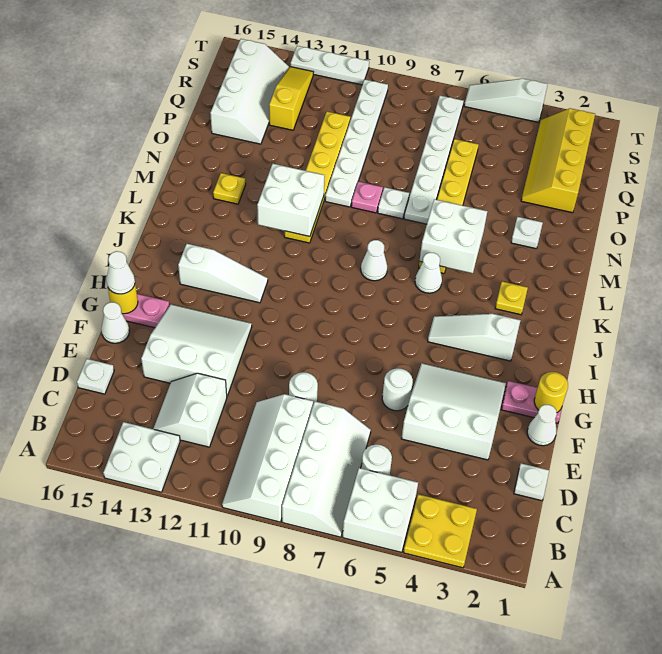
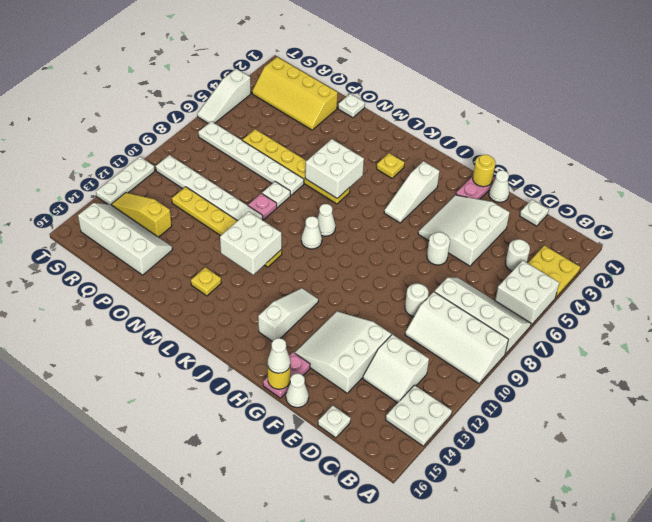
white round brick C6 level 1 -> white round brick C4 level 1
white cone K6 level 1 -> white cone K9 level 1
white plate N3 level 1 -> white plate O1 level 1

